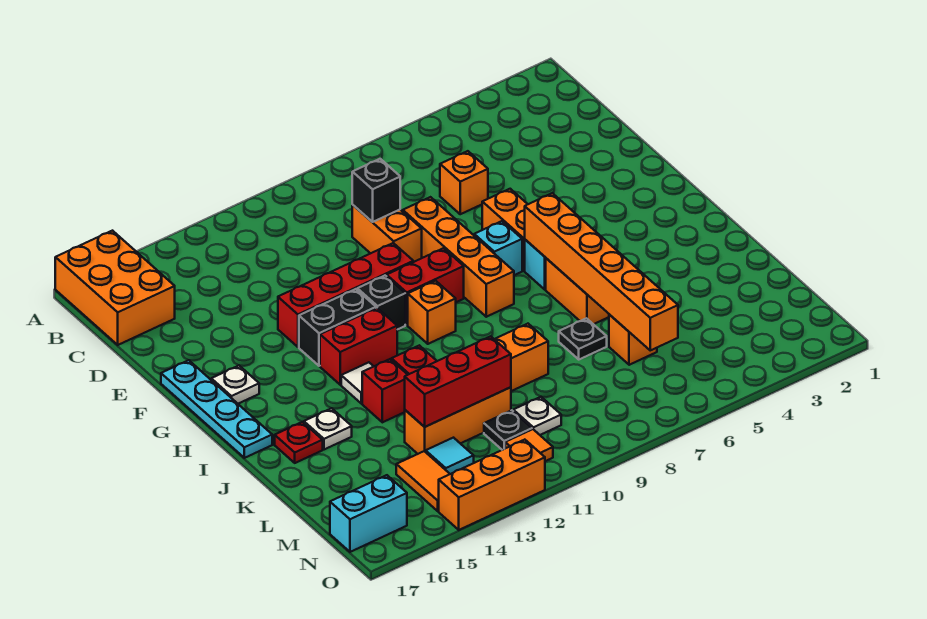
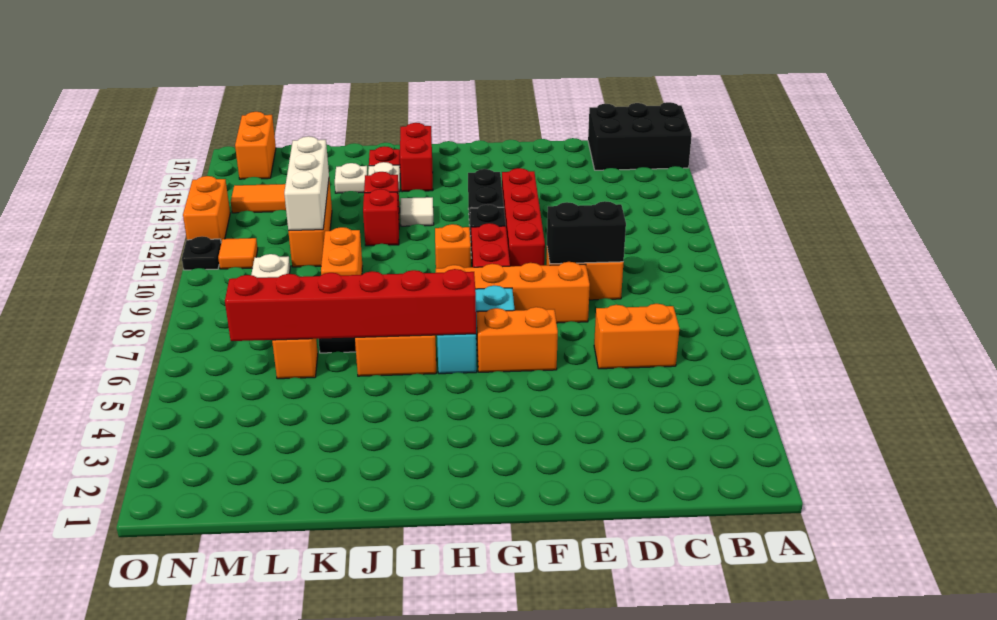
orange brick A16:C17 level 1 -> black brick A16:C17 level 1
orange brick D6 level 1 -> orange brick C6:D6 level 1
black brick D9 level 2 -> black brick D9:E9 level 2
cyan plate F17:I17 level 1 -> none
white plate G16 level 1 -> white plate K15 level 1
orange brick H6:M6 level 2 -> red brick H6:M6 level 2
red brick H12:H13 level 1 -> red brick I15:I16 level 1
red brick L11:L13 level 2 -> white brick L11:L13 level 2
black plate M11 level 1 -> black plate O11 level 1
cyan tile M13 level 1 -> none
cyan brick N16:N17 level 1 -> orange brick N16:N17 level 1
orange brick O12:O14 level 1 -> orange brick O12:O13 level 1

